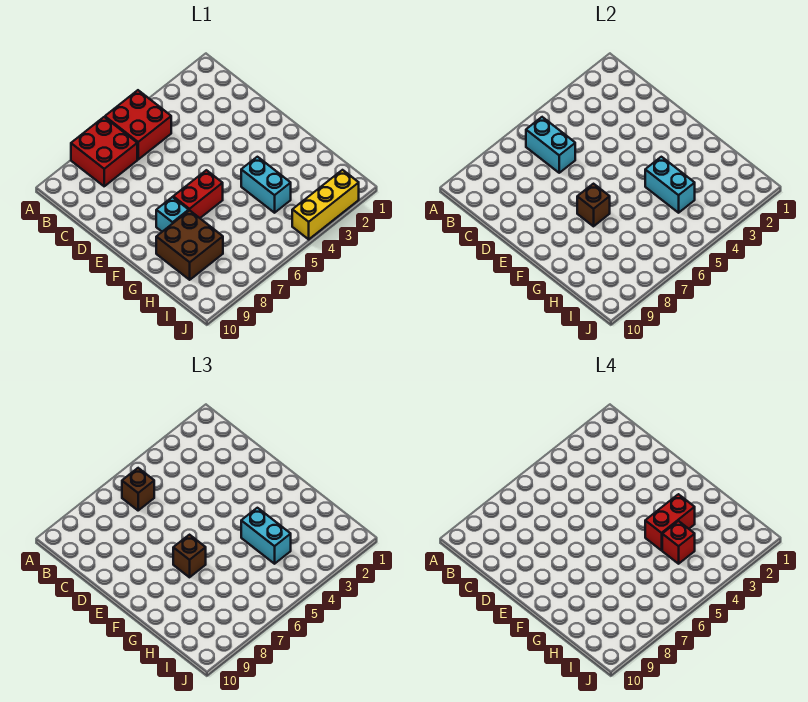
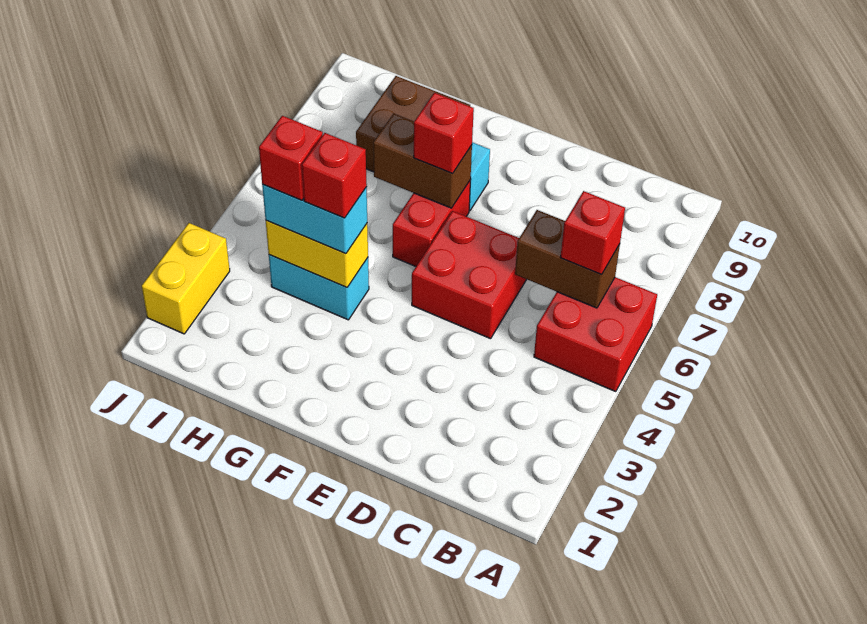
red brick A7:B8 level 1 -> red brick D5:E6 level 1
cyan brick B6:C6 level 2 -> brown brick B6:C6 level 2
brown brick B6 level 3 -> red brick B6 level 3
brown brick F7 level 2 -> brown brick F7:G7 level 2
brown brick F7 level 3 -> red brick F7 level 3
red brick G3:G4 level 4 -> red brick G4 level 4
cyan brick G4:H4 level 2 -> yellow brick G4:H4 level 2
yellow brick J2:J4 level 1 -> yellow brick J2:J3 level 1

